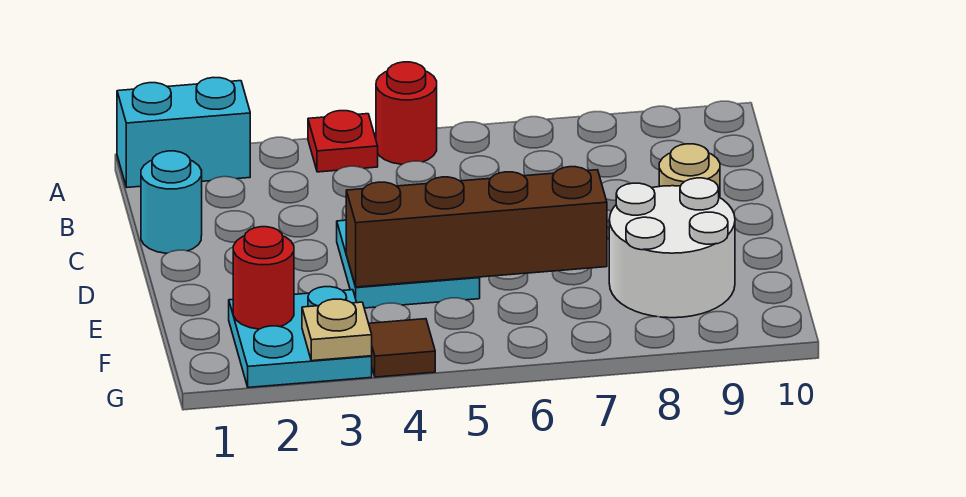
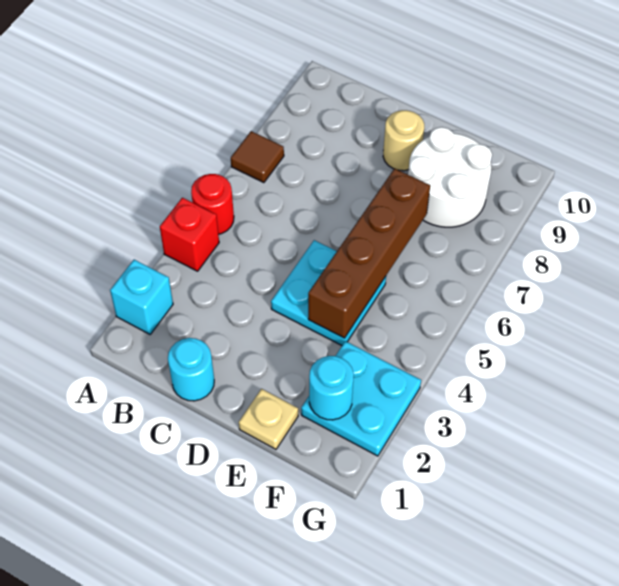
cyan brick A1:A2 level 1 -> cyan brick A2 level 1
red plate A4 level 1 -> red brick A4 level 1
red round brick F2 level 2 -> cyan round brick F2 level 2
tan plate G3 level 2 -> tan plate E1 level 1
brown tile G4 level 1 -> brown tile A7 level 1

